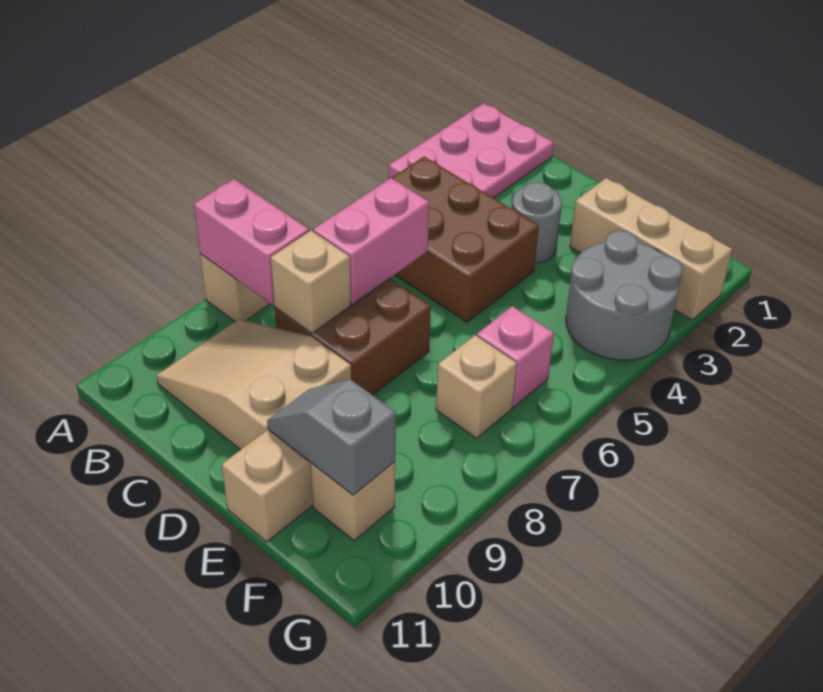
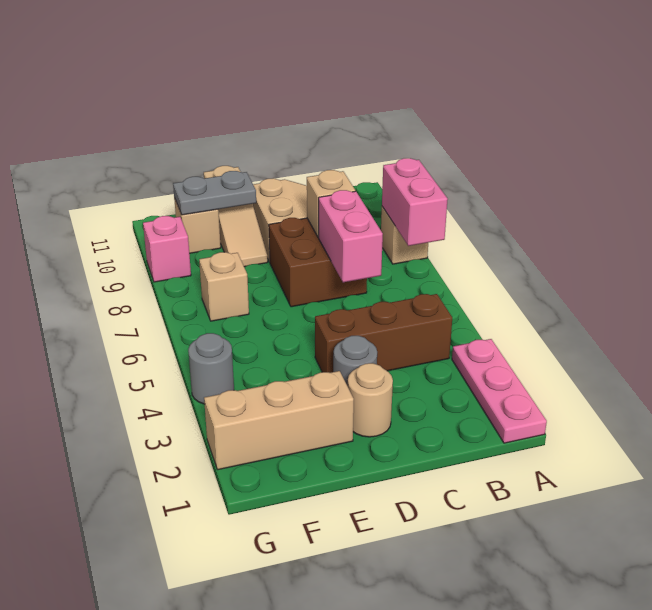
pink plate A1:B3 level 1 -> pink plate A1:A3 level 1
pink brick A8:B8 level 2 -> pink brick A7:A8 level 2
brown brick B4:D5 level 1 -> brown brick B4:D4 level 1
none -> tan round brick D2 level 1
grey slope E10:F10 level 2 top F -> grey plate E10:F10 level 2
grey round brick F3:G4 level 1 -> grey round brick G4 level 1
pink brick F6 level 1 -> pink brick G9 level 1

